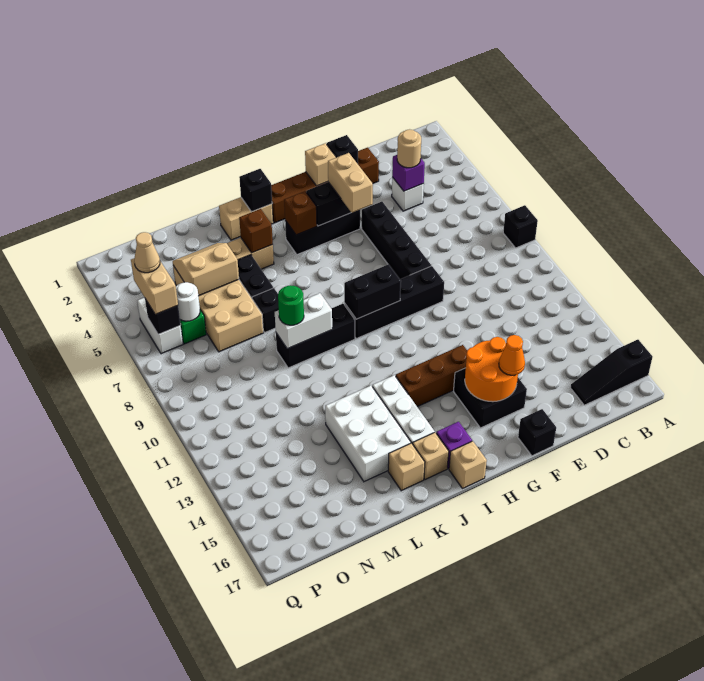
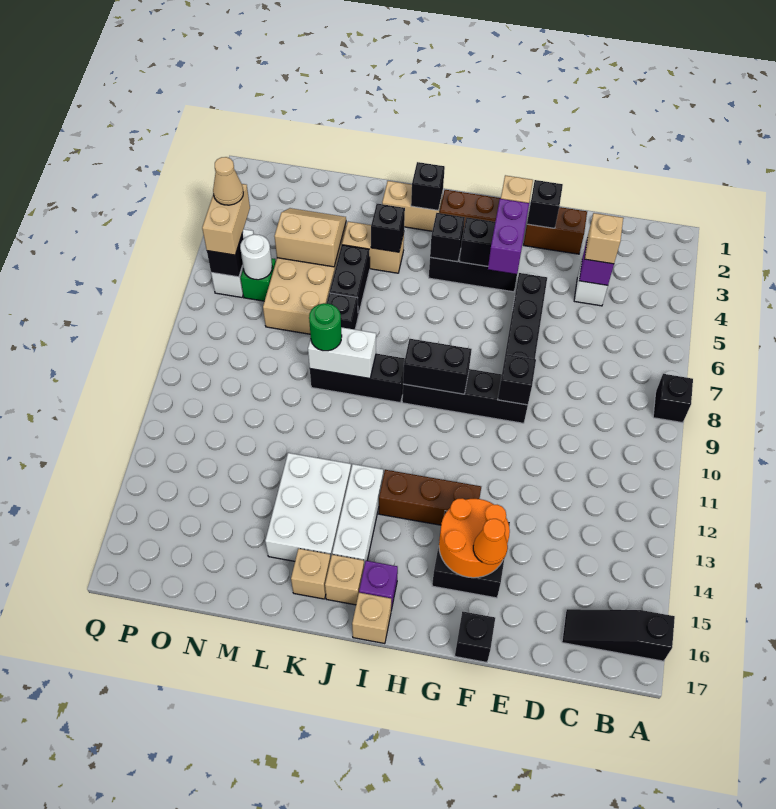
tan round brick D4 level 3 -> tan brick D4 level 3
none -> black brick F9 level 2
tan brick G4:G5 level 3 -> purple brick G4:G5 level 3
brown brick I4 level 2 -> black brick I4 level 2
brown brick K4 level 2 -> black brick K4 level 2

